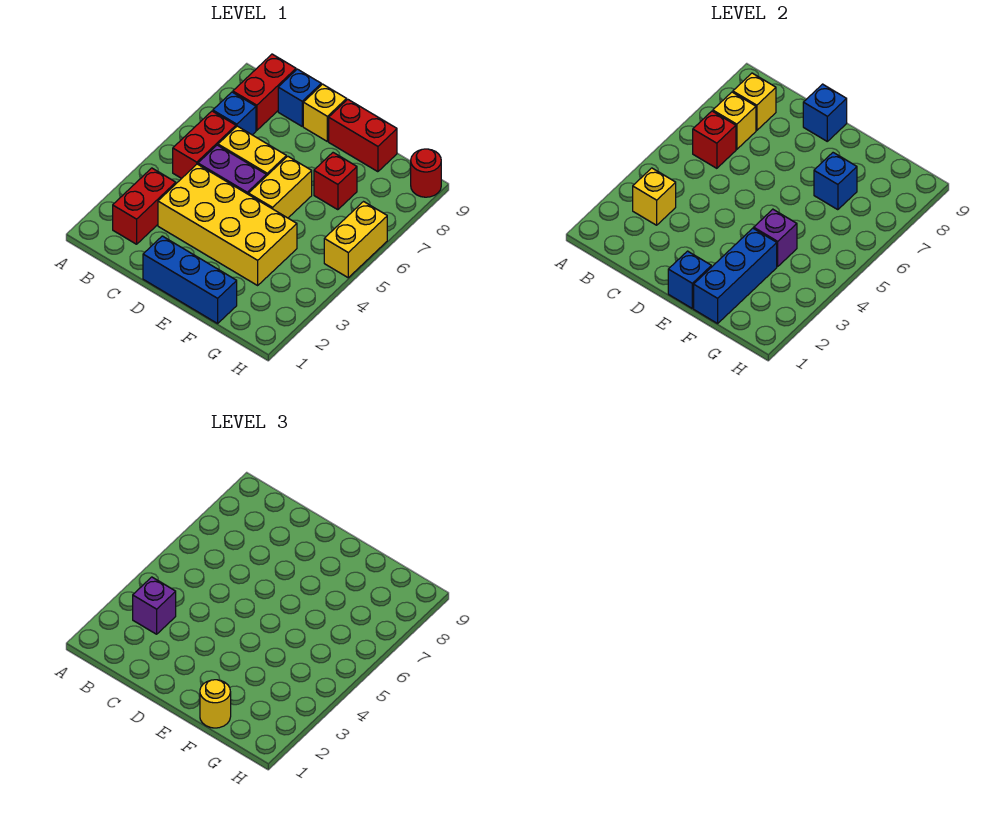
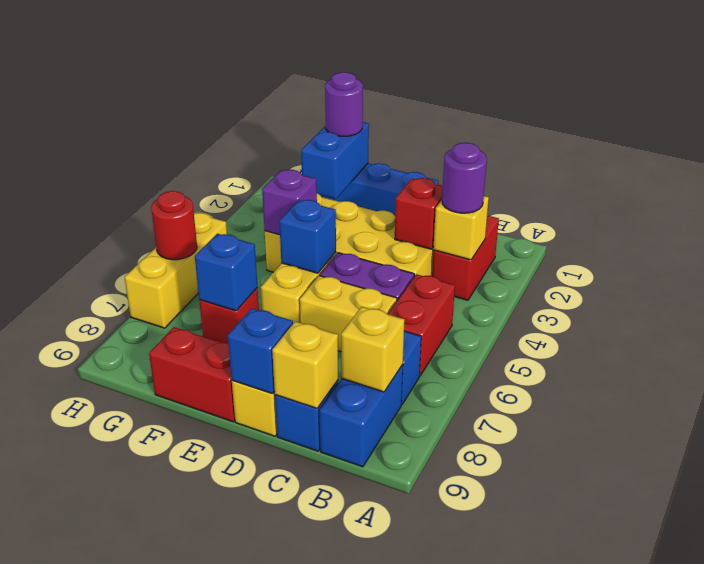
purple brick B3 level 3 -> purple round brick B3 level 3
red brick B6 level 2 -> red brick C3 level 2
yellow brick B7 level 2 -> yellow brick C9 level 2
red brick B8:B9 level 1 -> blue brick B8:B9 level 1
blue brick E1 level 2 -> blue brick E5 level 2
blue brick F1:F3 level 2 -> blue brick F1:F2 level 2
yellow round brick F1 level 3 -> purple round brick F1 level 3
yellow brick H5:H6 level 1 -> yellow brick H5:H7 level 1
red round brick H9 level 1 -> red round brick H6 level 2

